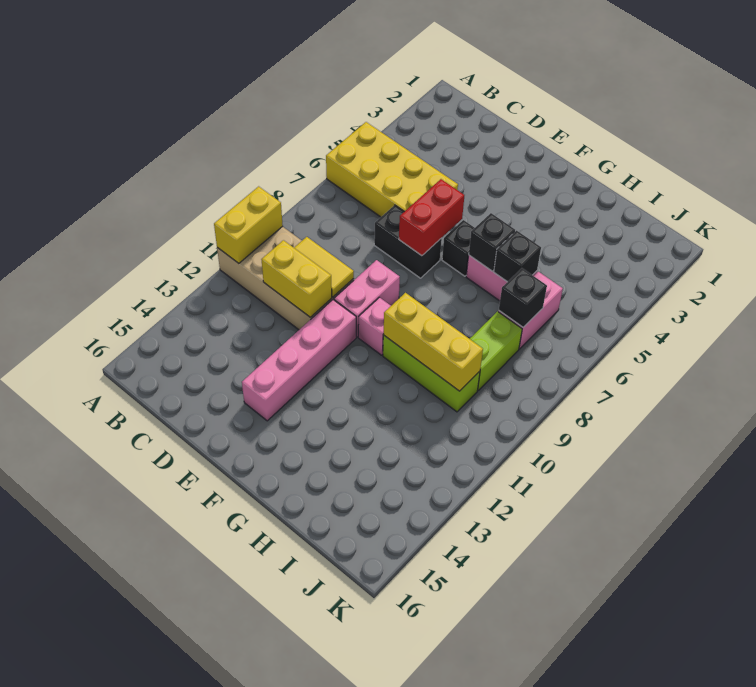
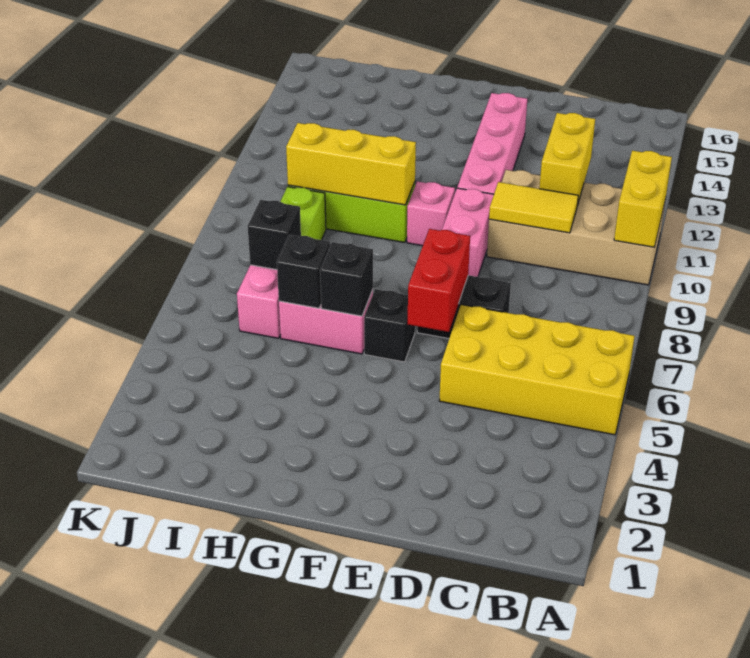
yellow brick C11:D11 level 2 -> yellow brick C11:C12 level 2

